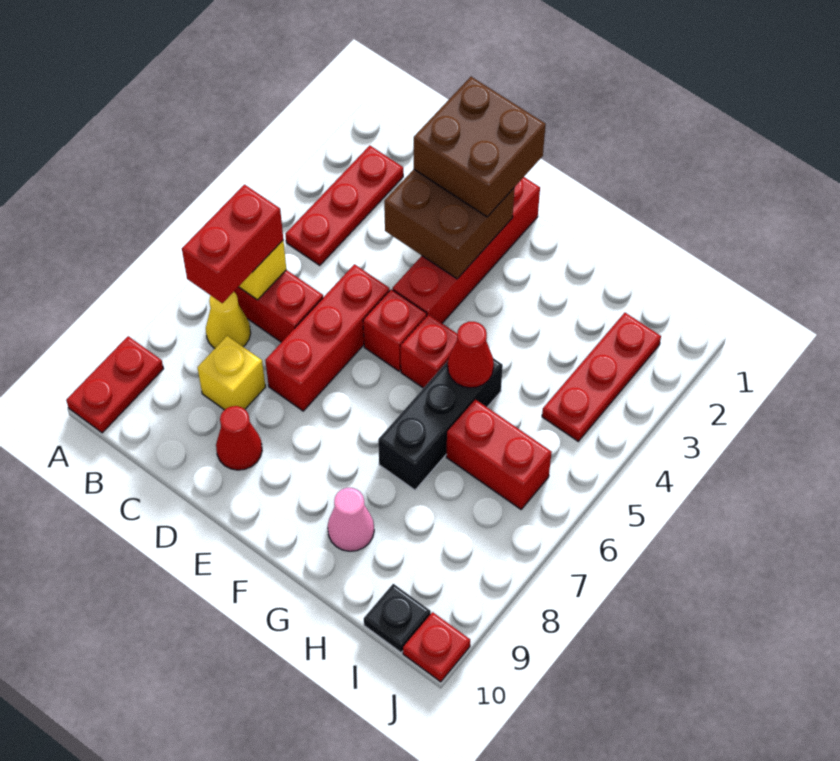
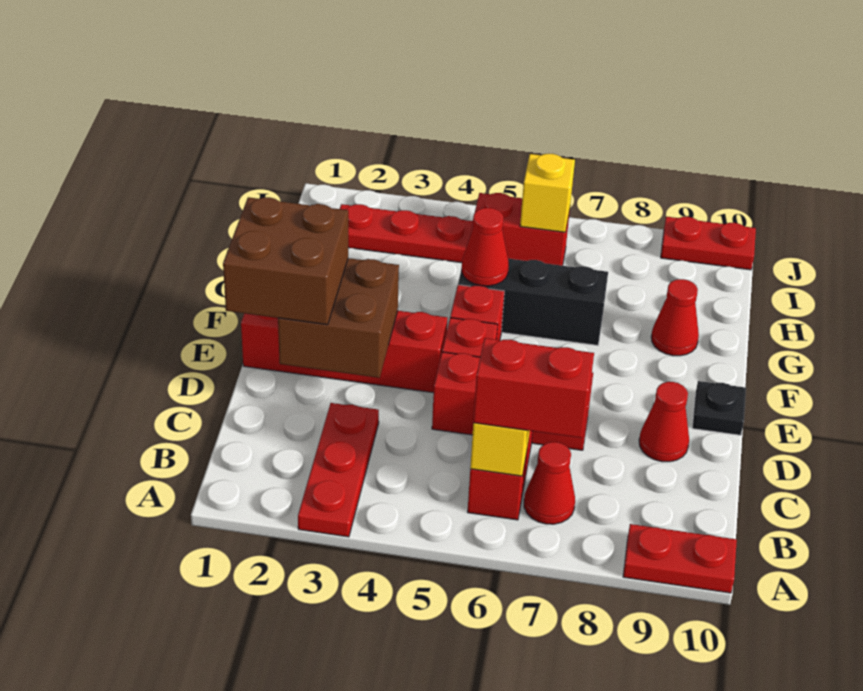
red plate B2:B4 level 1 -> red plate A3:C3 level 1
yellow cone B7 level 1 -> red cone B7 level 1
yellow brick C8 level 1 -> yellow brick I6 level 2
pink cone G9 level 1 -> red cone G9 level 1
red brick H6:I6 level 1 -> red brick I5:I6 level 1
black plate I10 level 1 -> black plate E10 level 1
red plate J10 level 1 -> red plate J9:J10 level 1

